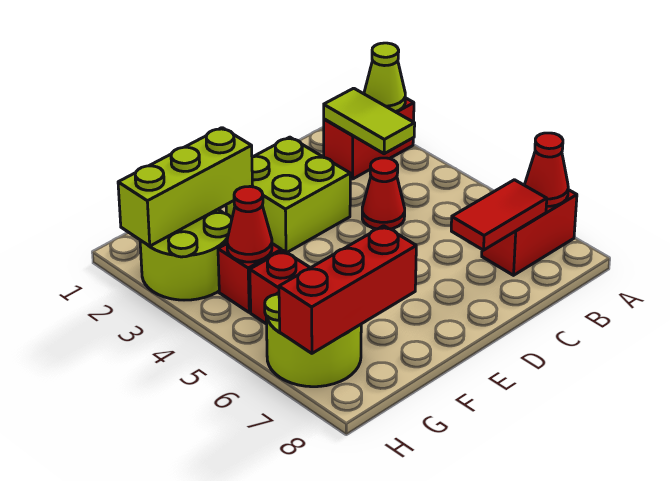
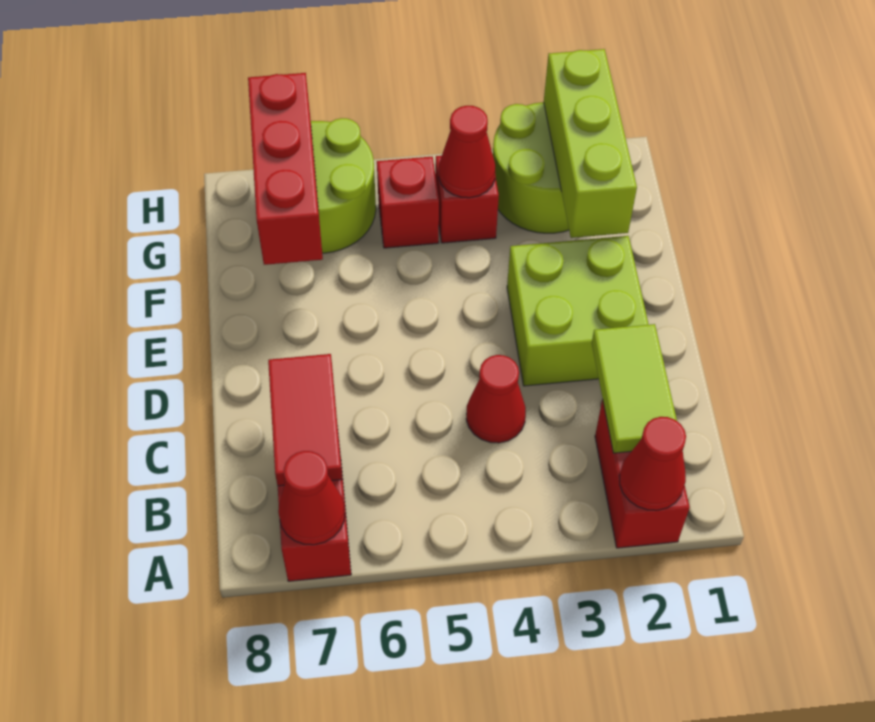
lime cone A2 level 2 -> red cone A2 level 2
lime tile B2:B3 level 2 -> lime tile B2:C2 level 2

